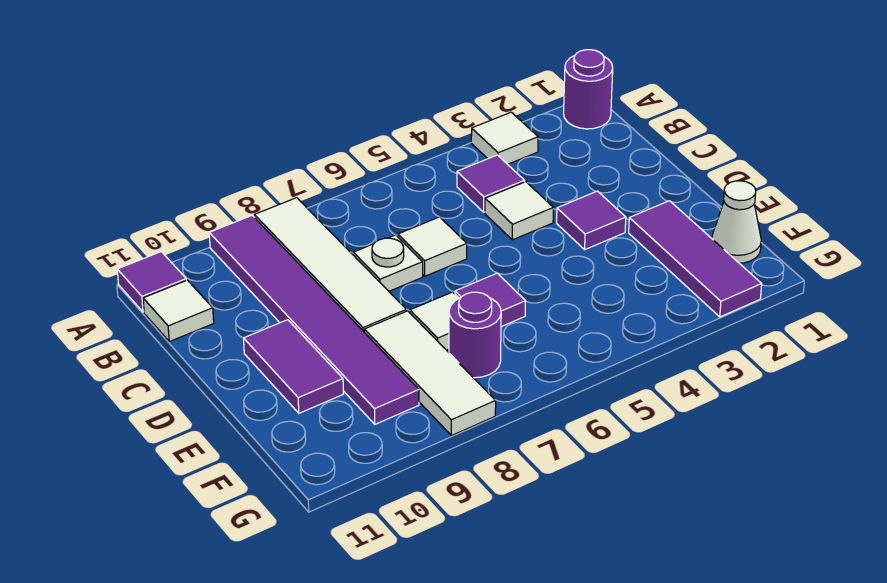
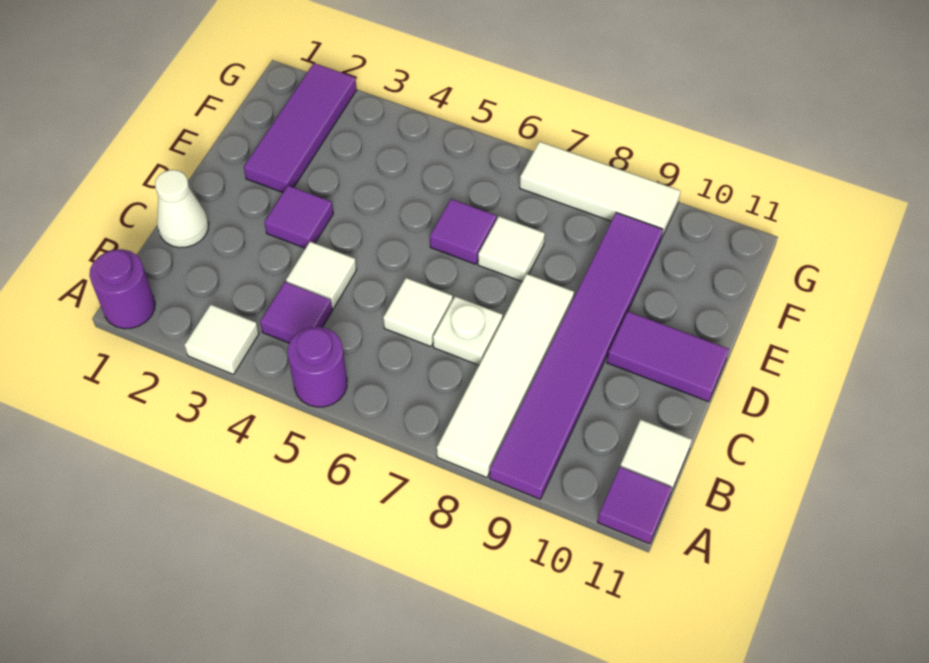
purple tile D10:E10 level 1 -> purple tile D10:D11 level 1
white tile E8:G8 level 1 -> white tile G7:G9 level 1
white cone F1 level 1 -> white cone C1 level 1
purple round brick F7 level 1 -> purple round brick A5 level 1

